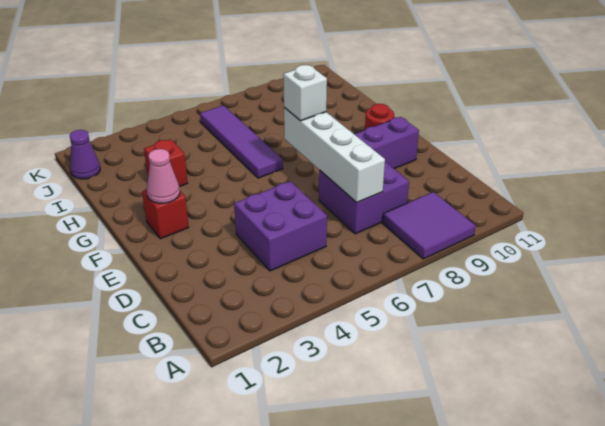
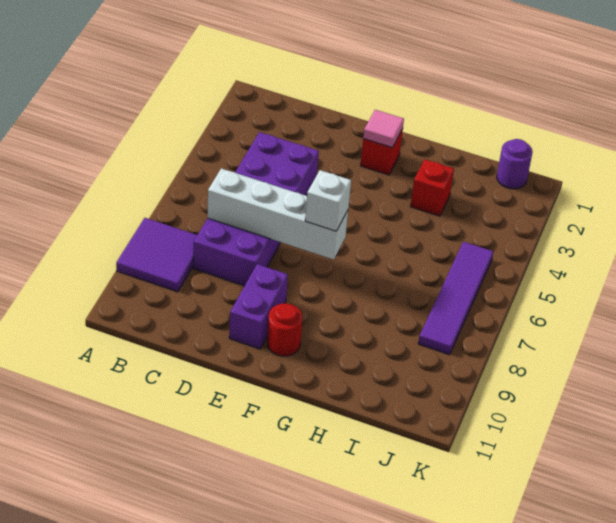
pink cone F2 level 2 -> pink tile F2 level 2
purple tile G6:J6 level 1 -> purple tile J5:J8 level 1
purple cone J1 level 1 -> purple round brick J1 level 1

